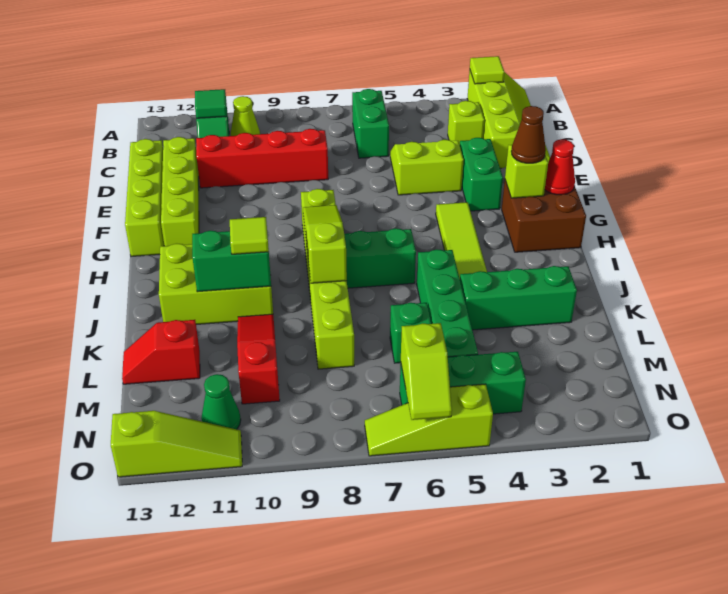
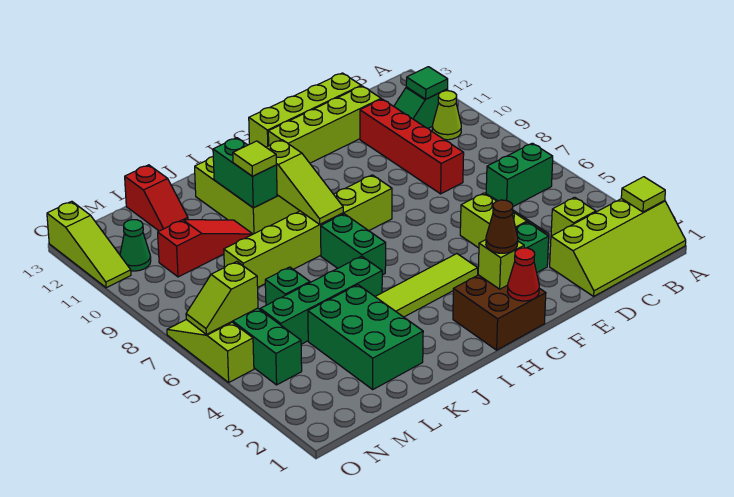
lime slope H8:J8 level 2 top J -> lime slope I8:I10 level 2 top 10
green brick K2:K4 level 1 -> green brick K2:L4 level 1
red slope L12:L13 level 1 top 12 -> red slope L12:L13 level 1 top 13

